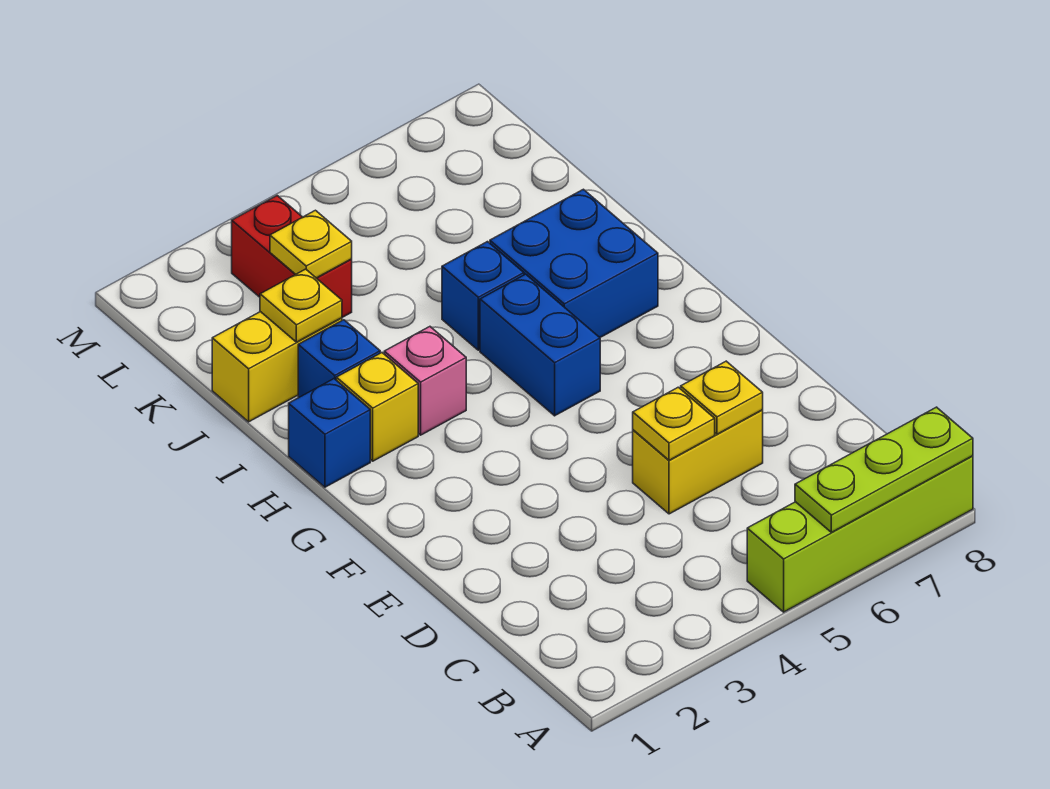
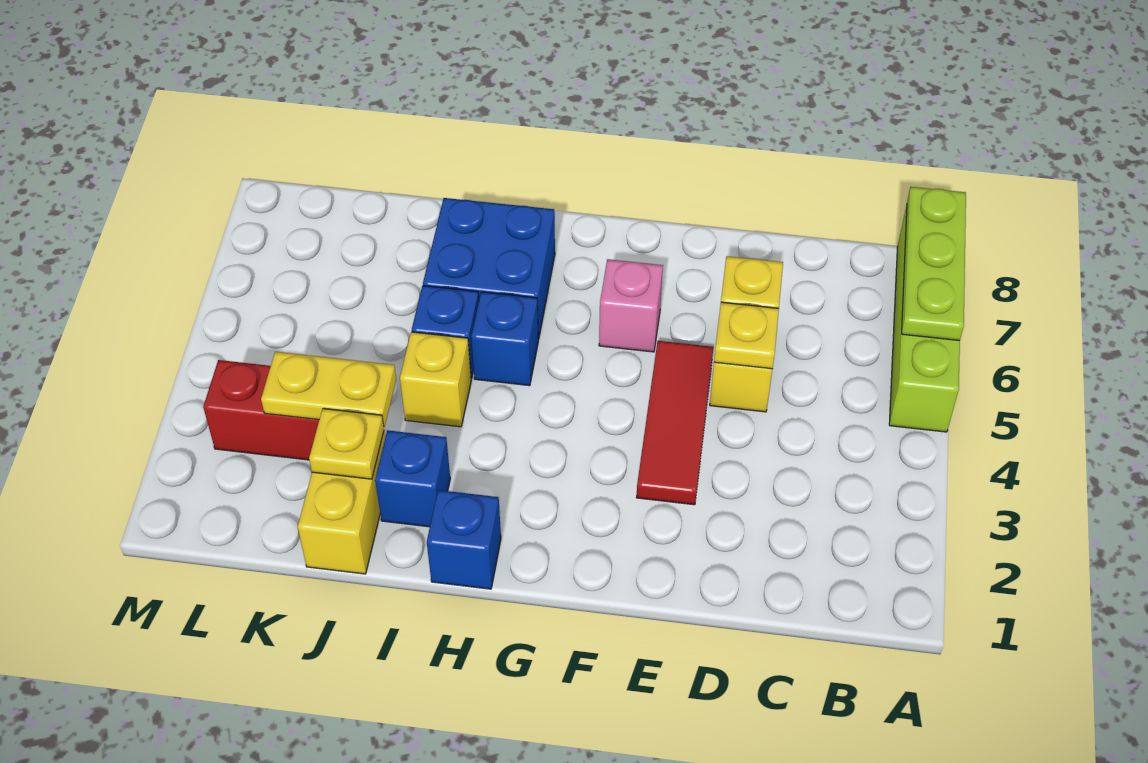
none -> red tile E3:E5 level 1
blue brick G5:H5 level 1 -> blue brick H5 level 1
yellow brick H2 level 1 -> yellow brick I4 level 1
pink brick H3 level 1 -> pink brick F6 level 1
yellow plate K3 level 2 -> yellow plate J3:K3 level 2

